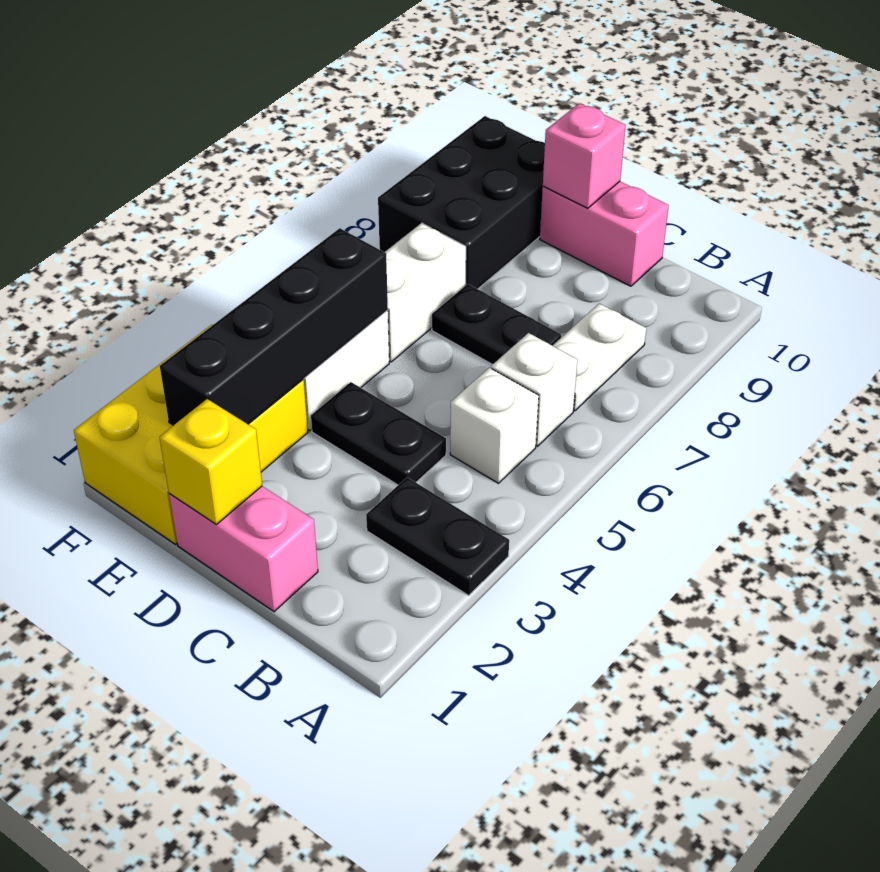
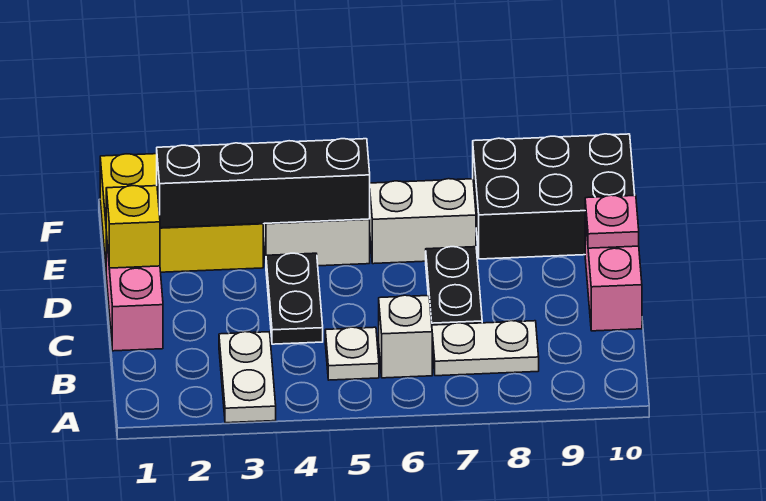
black plate A3:B3 level 1 -> white plate A3:B3 level 1
white brick B5 level 1 -> white plate B5 level 1
pink brick D10 level 2 -> pink plate D10 level 2

